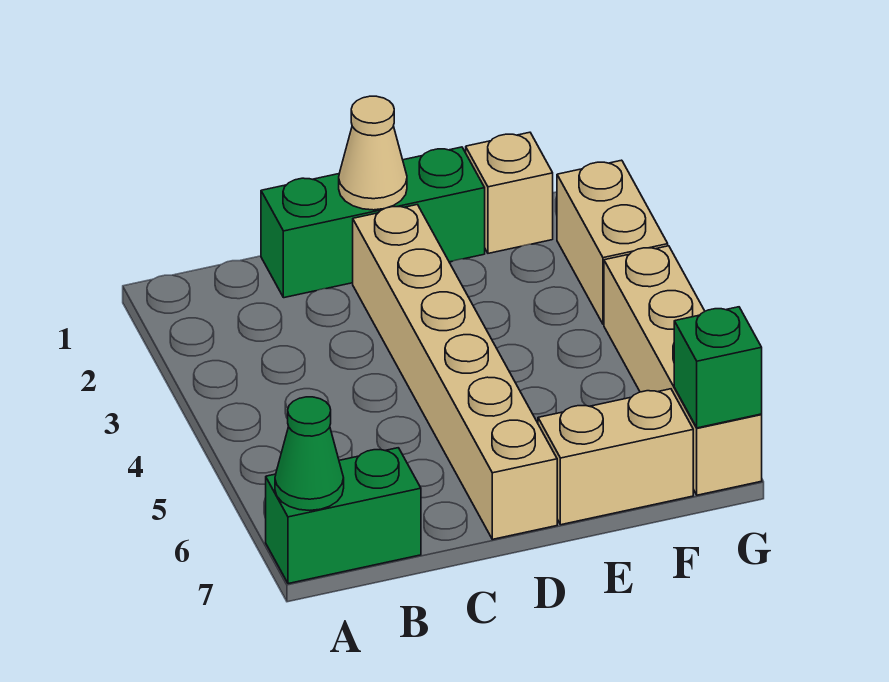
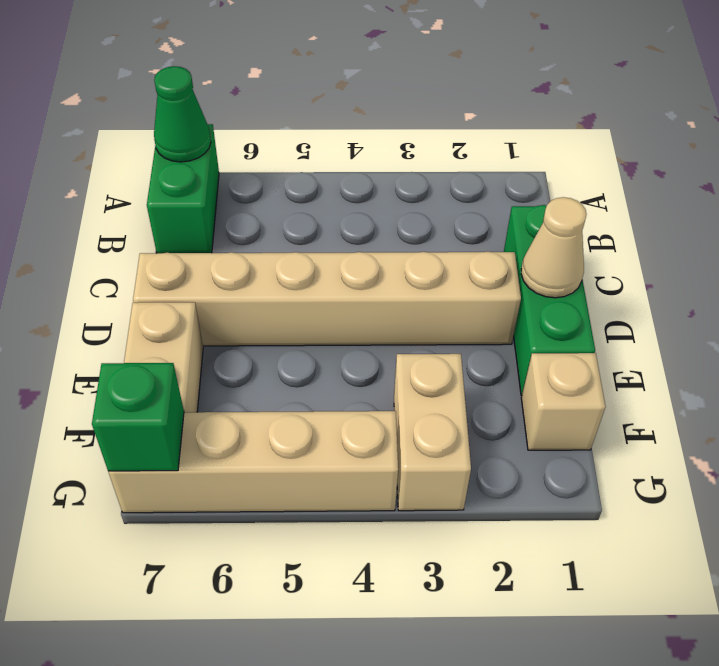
tan brick G2:G3 level 1 -> tan brick F3:G3 level 1

